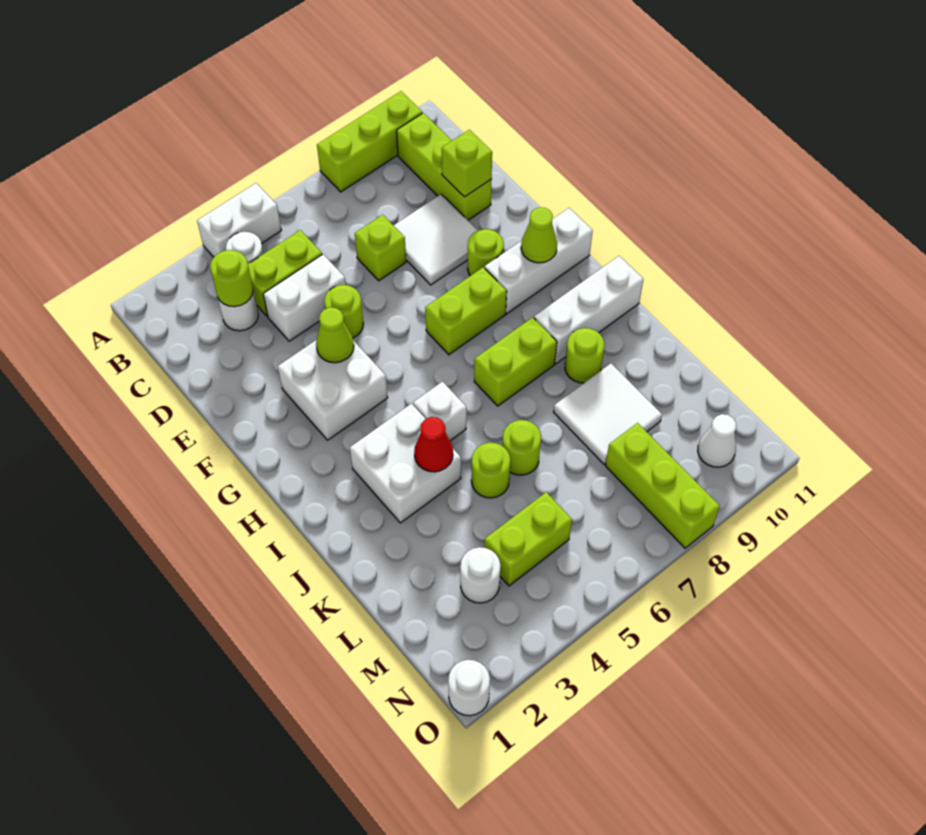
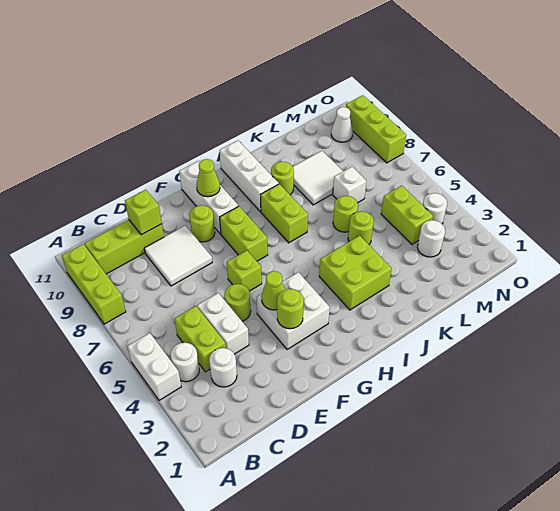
lime round brick C3 level 2 -> lime round brick F3 level 2
lime brick D7 level 1 -> lime brick F6 level 1
white brick I3:J4 level 1 -> lime brick I3:J4 level 1
white brick I5 level 1 -> white brick L7 level 1
red cone J4 level 2 -> none
lime brick M8:O8 level 1 -> lime brick O8:O10 level 1
white round brick O1 level 1 -> white round brick N4 level 1

